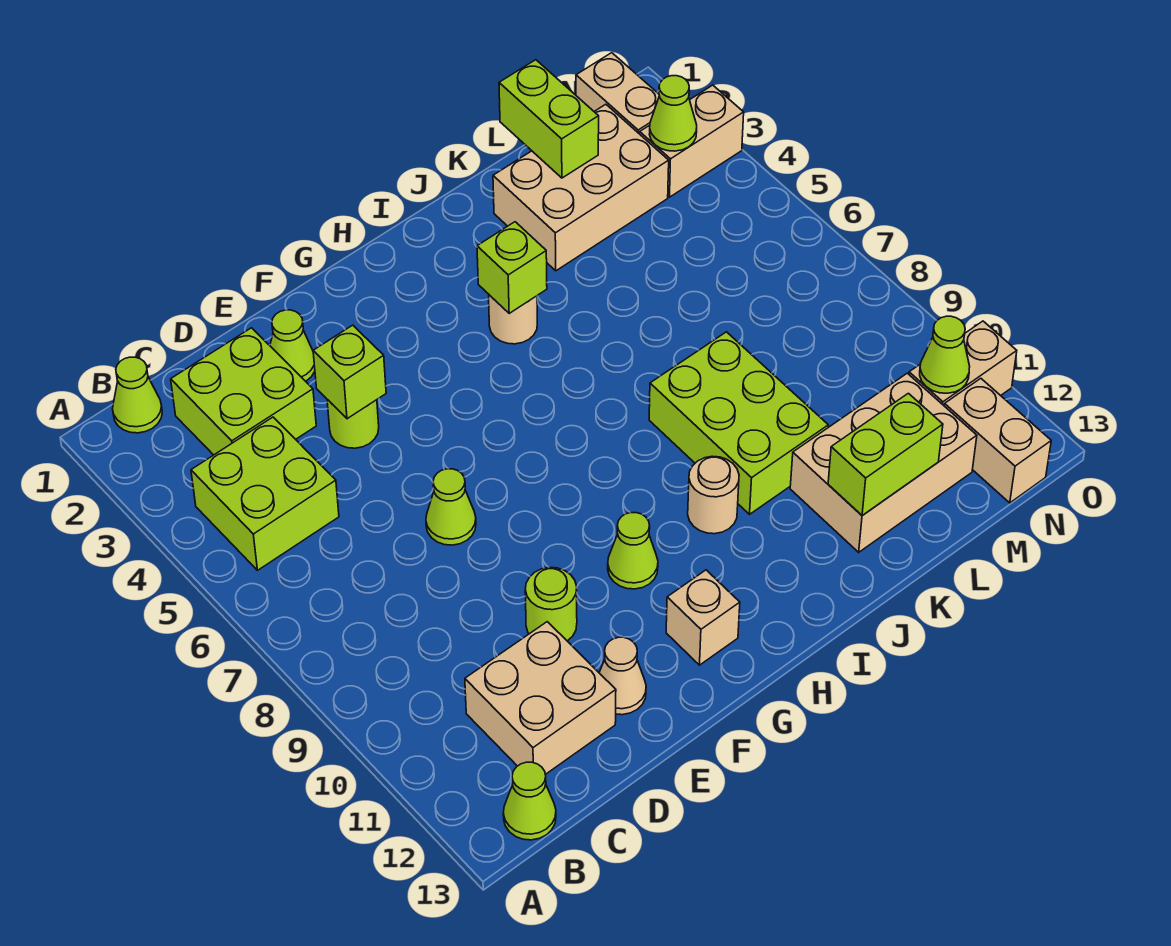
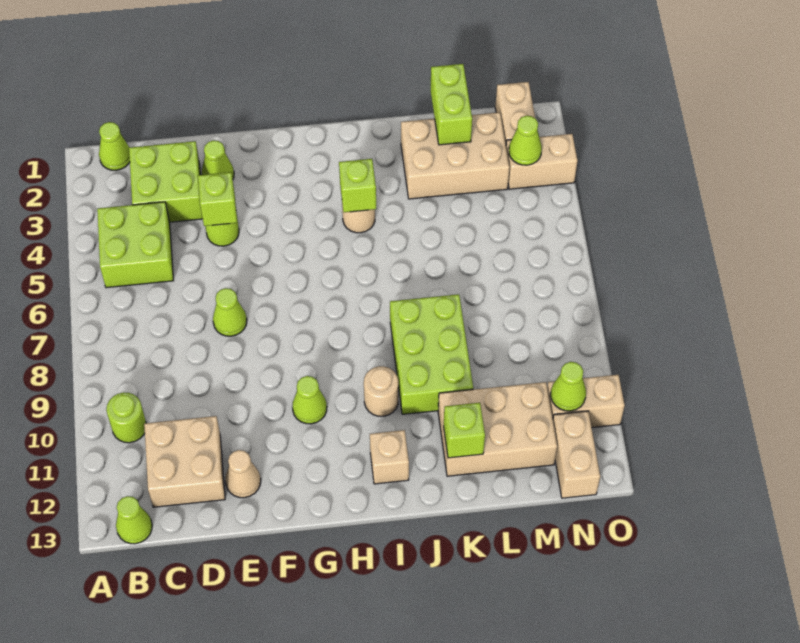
lime round brick E10 level 1 -> lime round brick B10 level 1
tan brick G12 level 1 -> tan brick I12 level 1
lime brick K12:L12 level 2 -> lime brick K12 level 2

